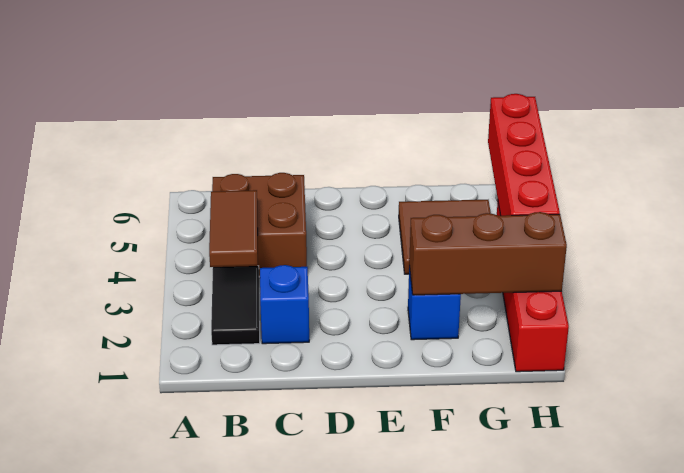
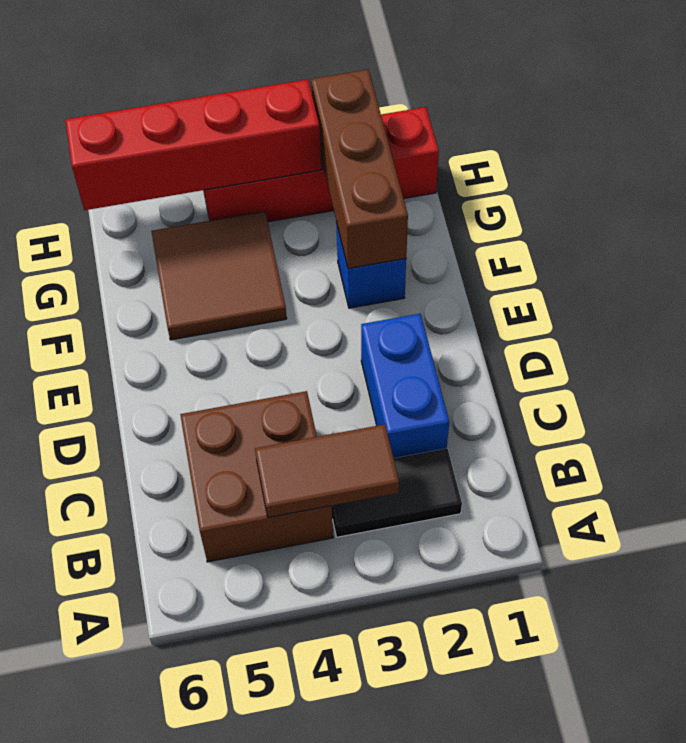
blue brick C2 level 1 -> blue brick C2:D2 level 1

